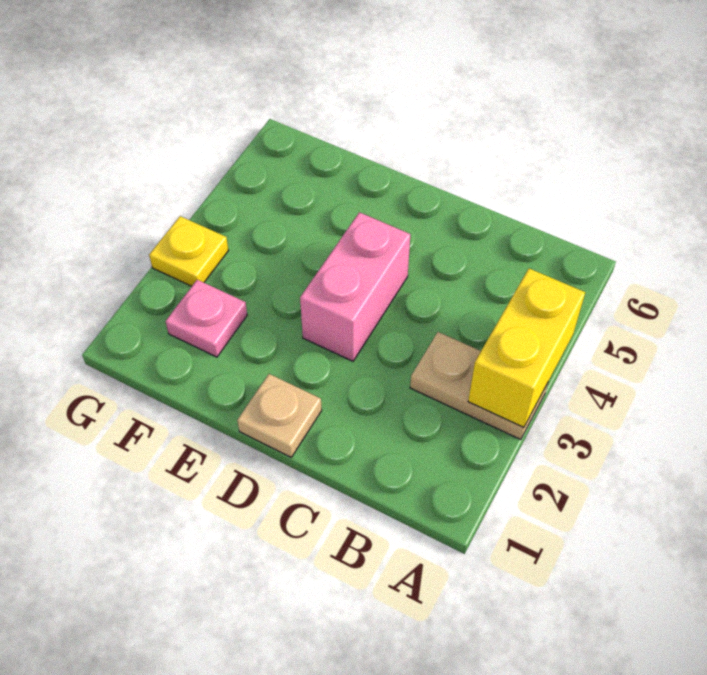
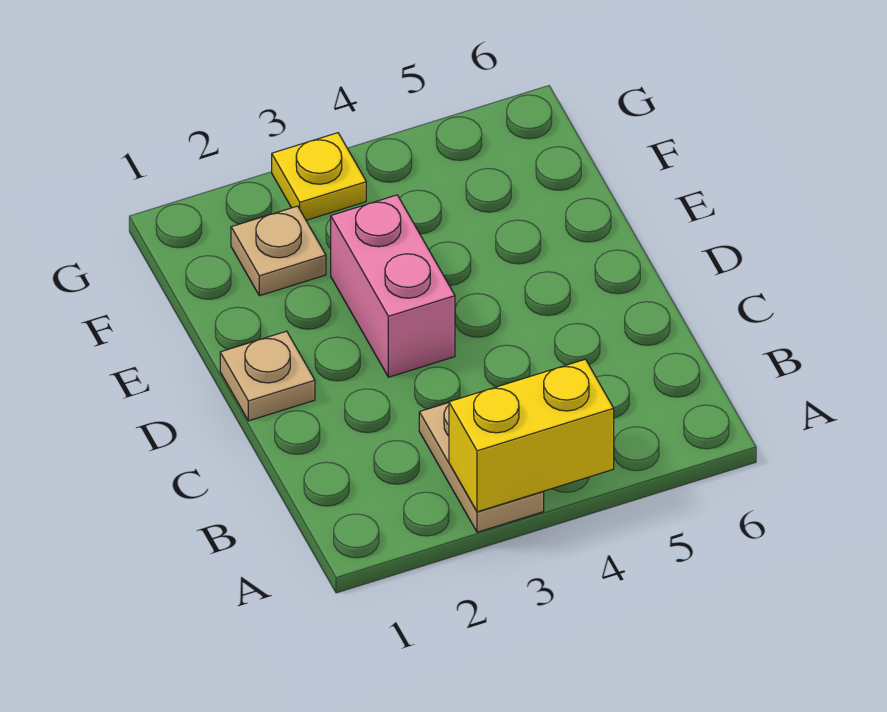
pink brick D3:D4 level 1 -> pink brick D3:E3 level 1
pink plate F2 level 1 -> tan plate F2 level 1

